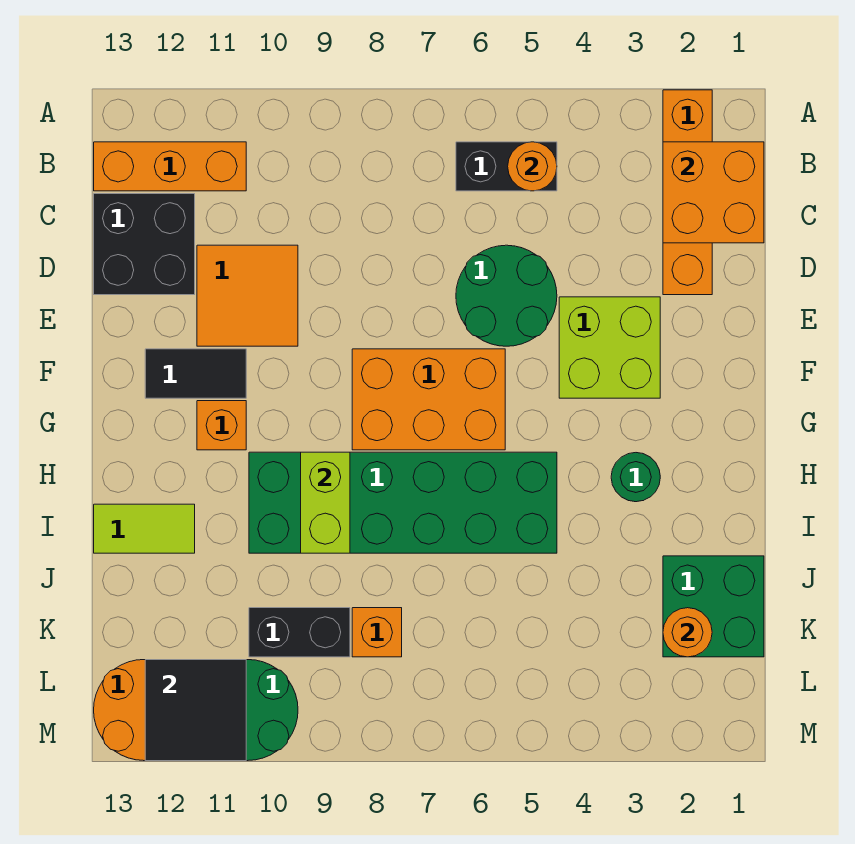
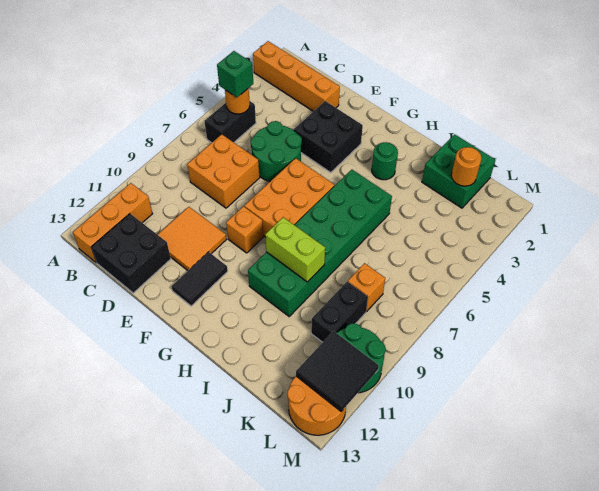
orange brick B1:C2 level 2 -> orange brick C7:D8 level 1
none -> green brick B5 level 3
lime brick E3:F4 level 1 -> black brick E3:F4 level 1
orange brick G11 level 1 -> orange brick F9 level 1
lime tile I12:I13 level 1 -> none

